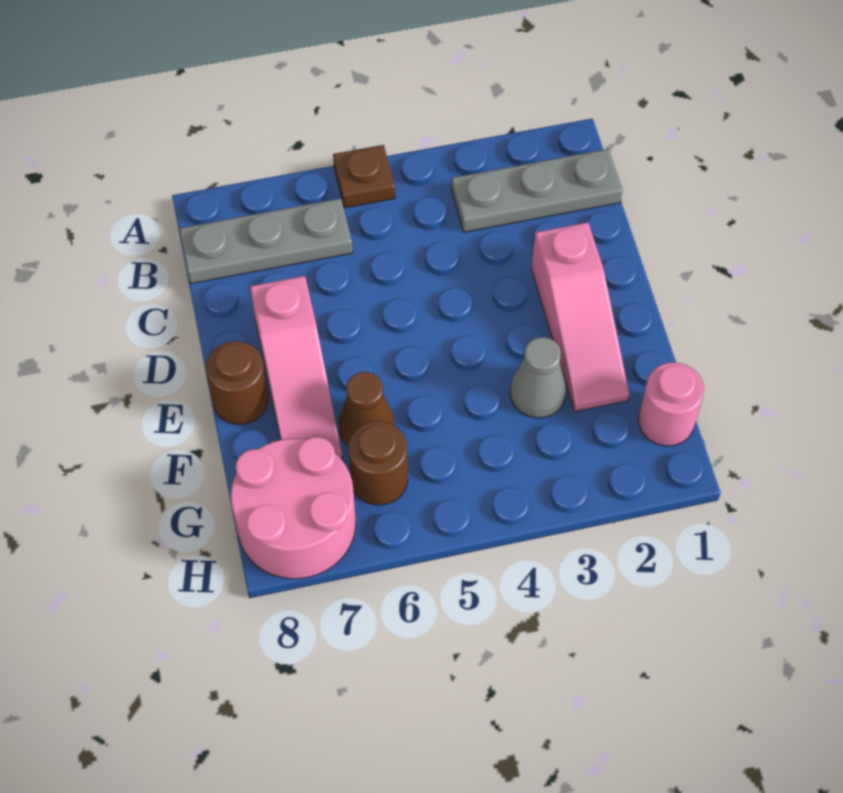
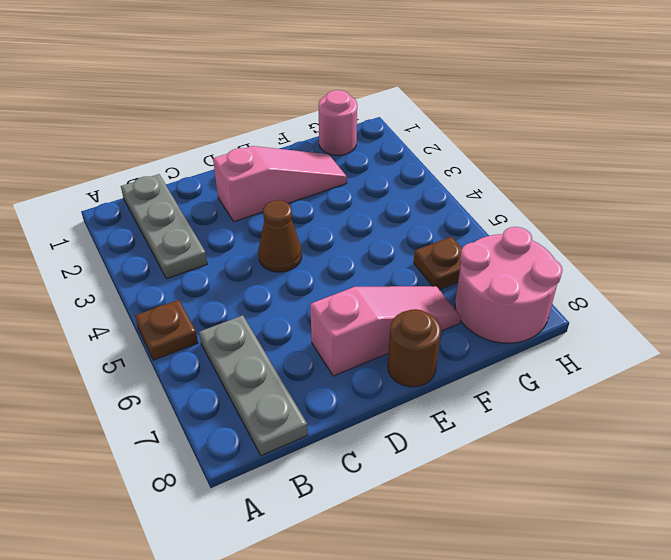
grey cone F3 level 1 -> none
brown cone F6 level 1 -> brown cone D4 level 1
brown round brick G6 level 1 -> brown plate G6 level 1

